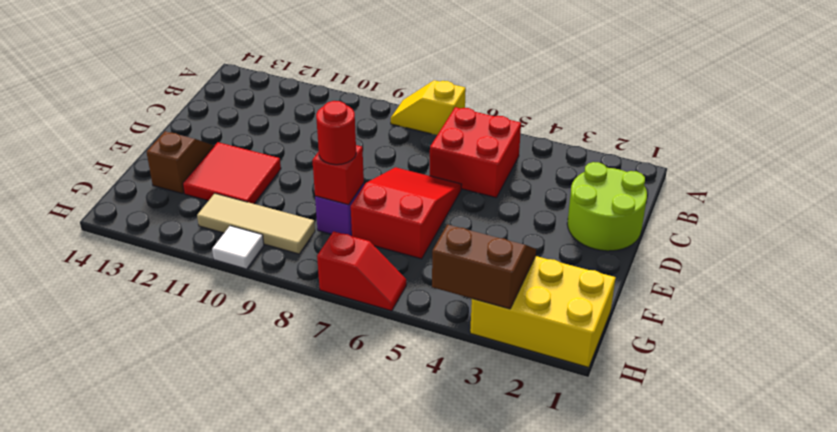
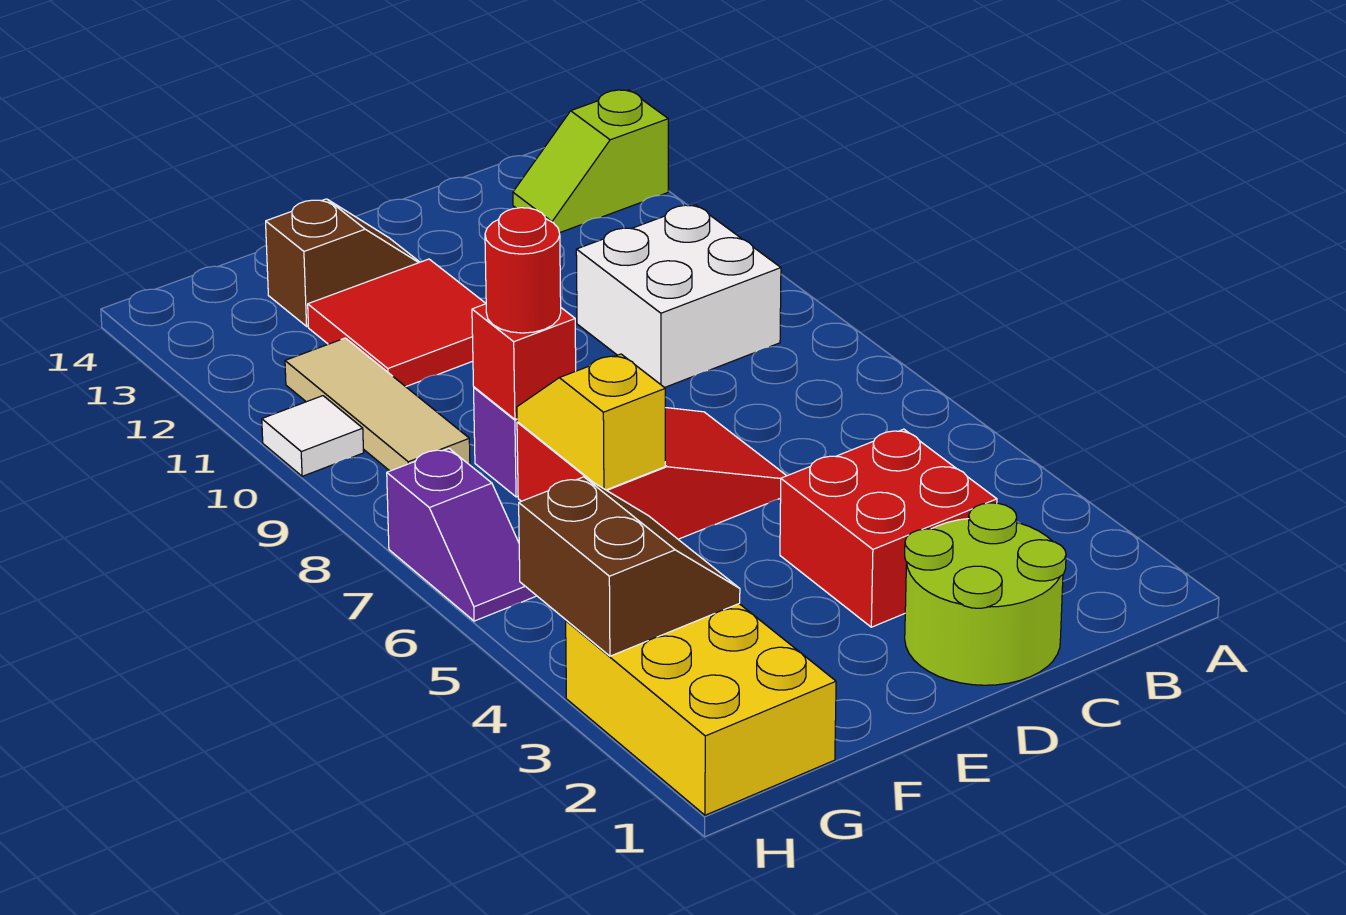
yellow slope A7:A8 level 1 top 7 -> yellow slope F6:F7 level 2 top 6
none -> lime slope A13:B13 level 1 top A
red brick B5:C6 level 1 -> red brick C3:D4 level 1
none -> white brick B9:C10 level 1
red slope H6:H7 level 1 top 7 -> purple slope H6:H7 level 1 top 7

